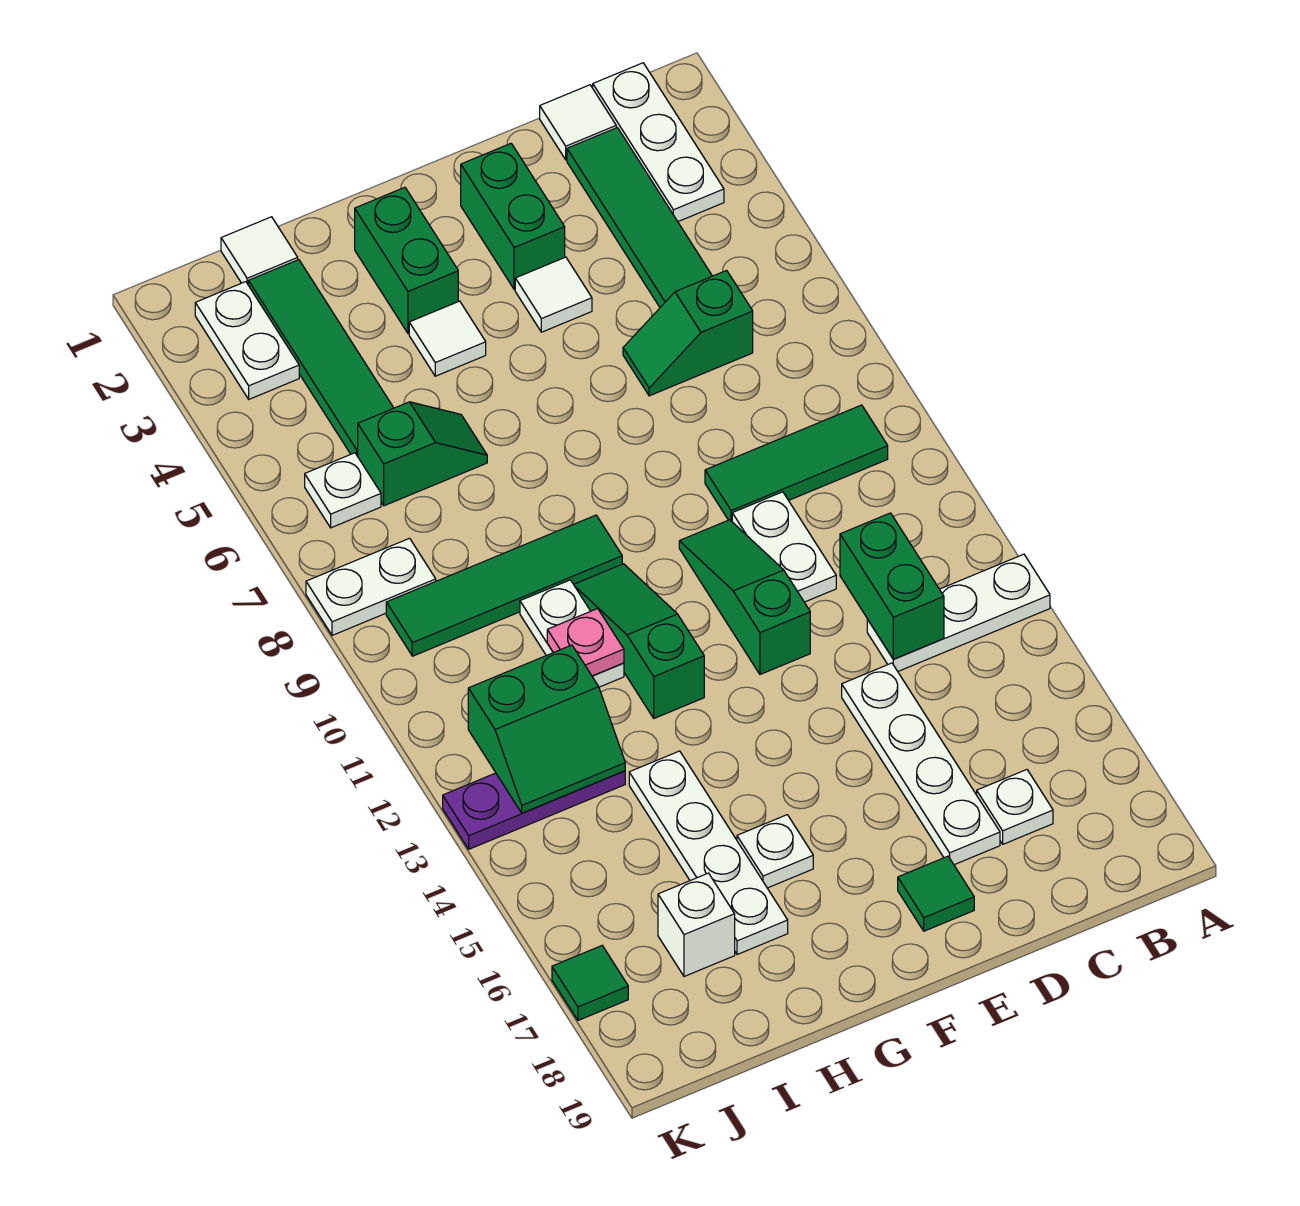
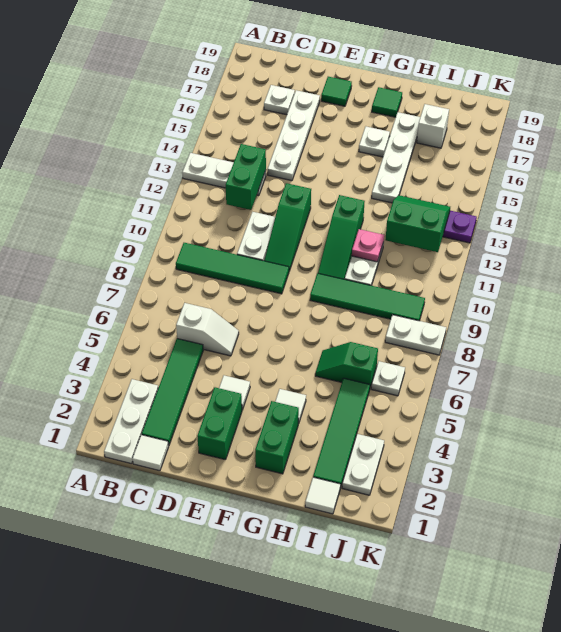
green tile B9:D9 level 1 -> green tile B9:E9 level 1
green slope C6:D6 level 1 top C -> white slope C6:D6 level 1 top C
green tile K17 level 1 -> green tile G18 level 1

